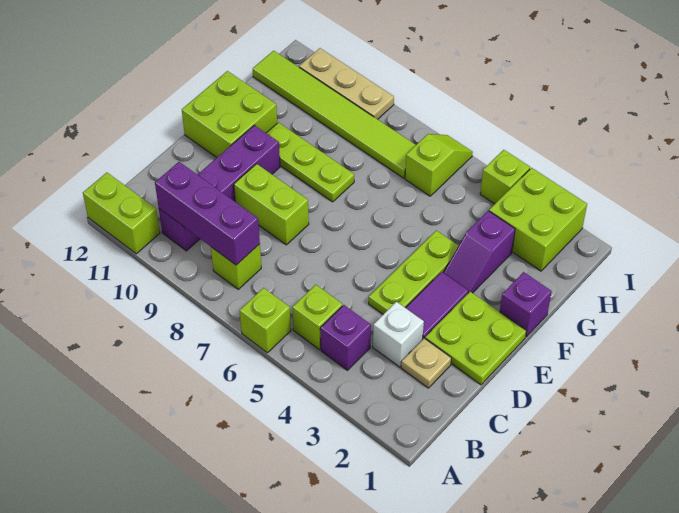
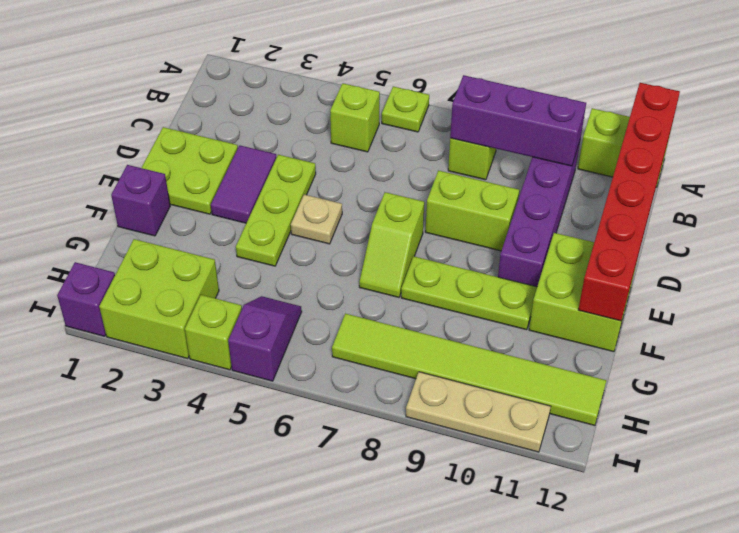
lime brick A6 level 1 -> lime plate A6 level 1
none -> red brick A12:F12 level 2
purple brick B4 level 1 -> purple brick I1 level 1
tan plate C2 level 1 -> tan plate E5 level 1
white brick C3 level 1 -> none
purple slope F3:G3 level 1 top G -> purple slope H5:I5 level 1 top I
lime slope H6:I6 level 1 top H -> lime slope E7:F7 level 1 top E

